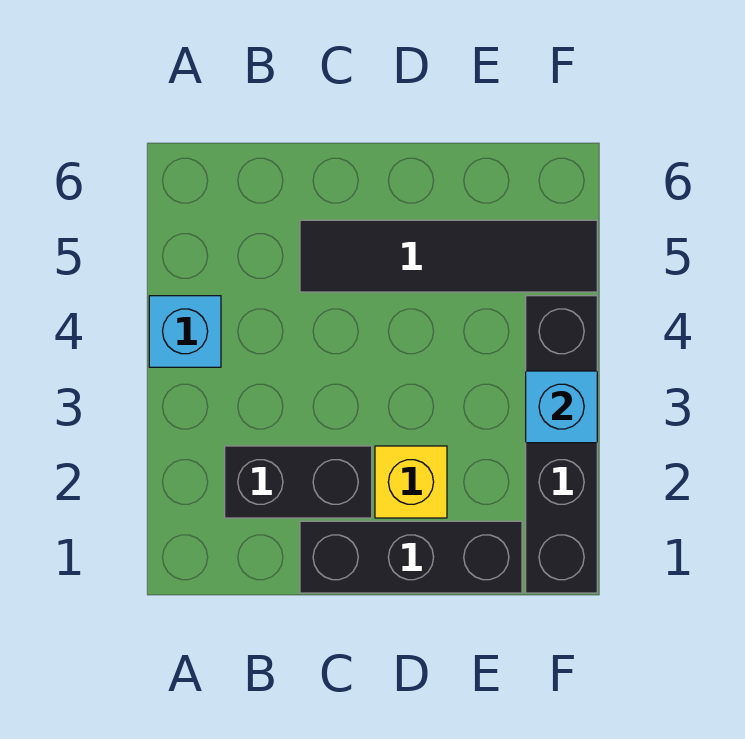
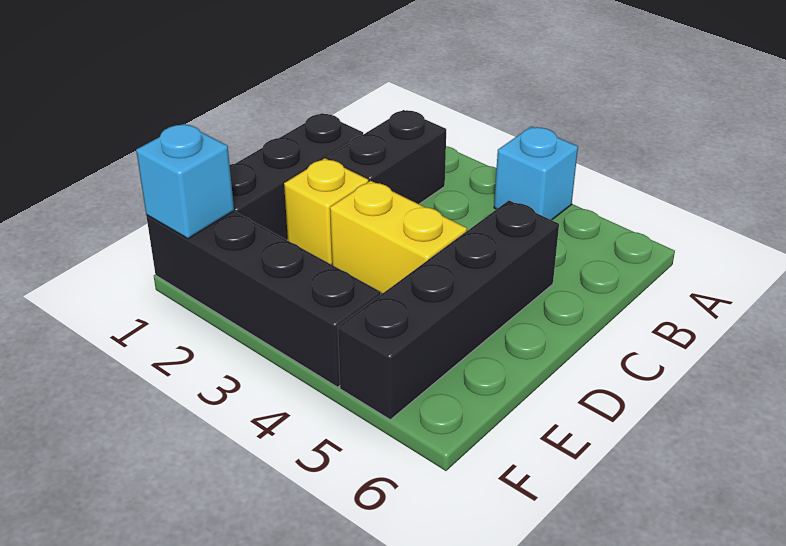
black tile C5:F5 level 1 -> black brick C5:F5 level 1
none -> yellow brick D3:D4 level 1
cyan brick F3 level 2 -> cyan brick F1 level 2

